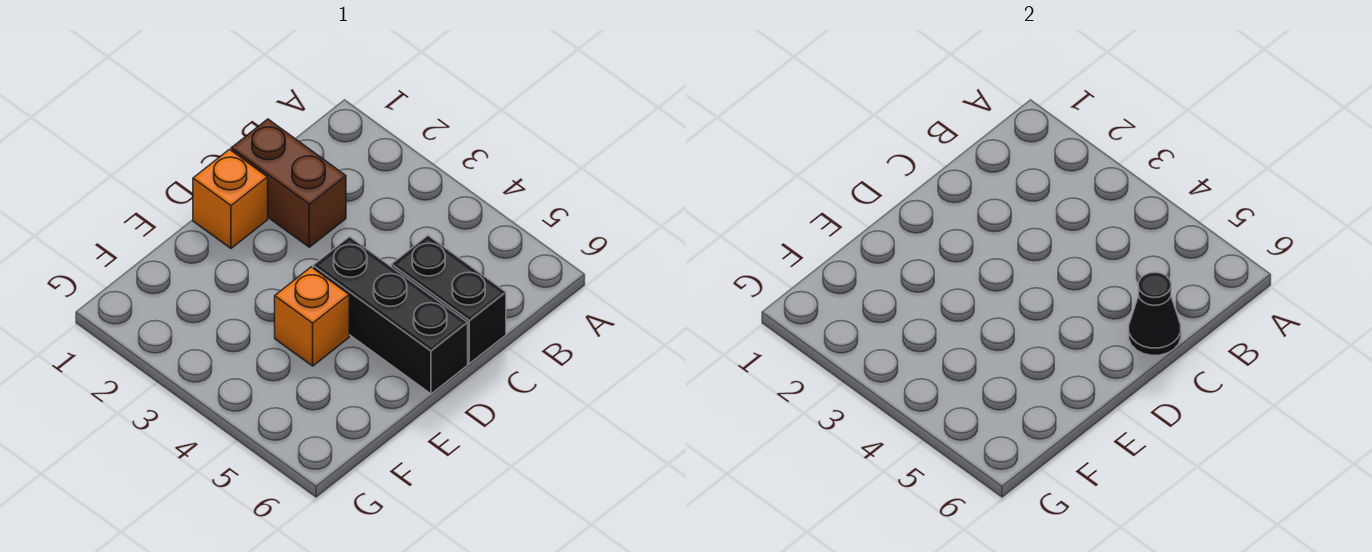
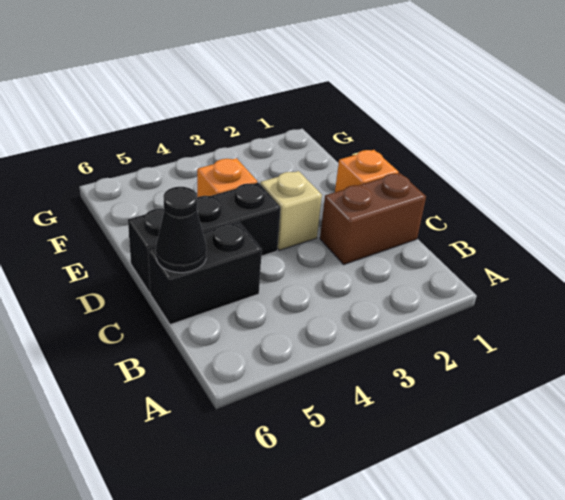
none -> tan brick D3 level 1

